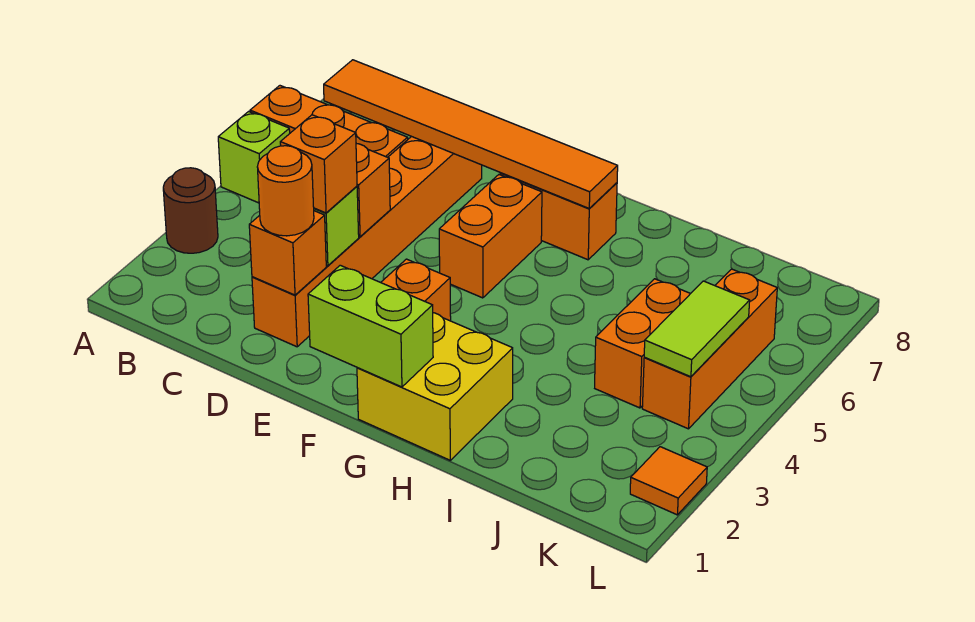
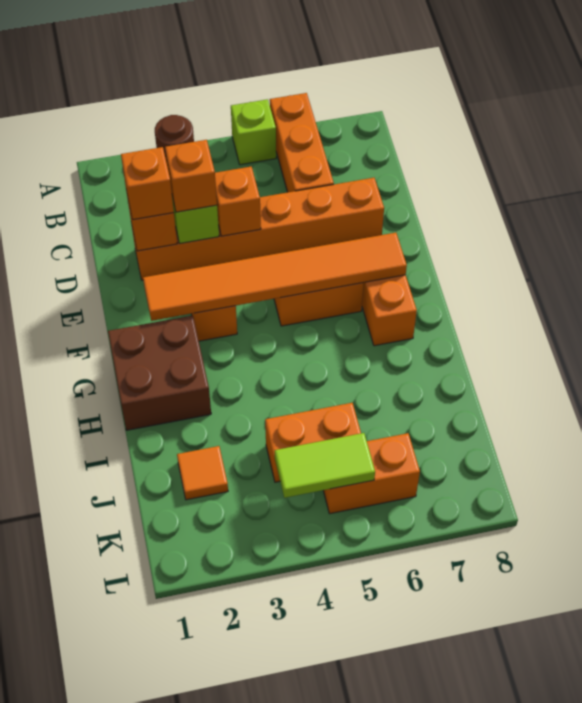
orange tile B7:G7 level 2 -> orange tile F2:F7 level 2
orange round brick D2 level 3 -> orange brick D2 level 3
lime brick F1:G1 level 2 -> none
yellow brick G1:H2 level 1 -> brown brick G1:H2 level 1
orange brick K4:K6 level 1 -> orange brick K5:K6 level 1
orange tile L2 level 1 -> orange tile J2 level 1

